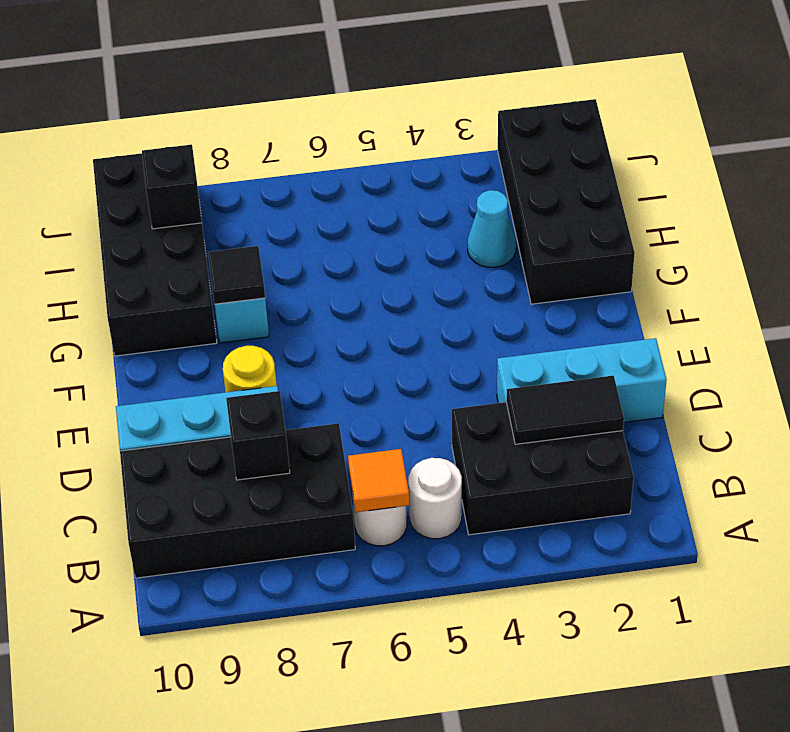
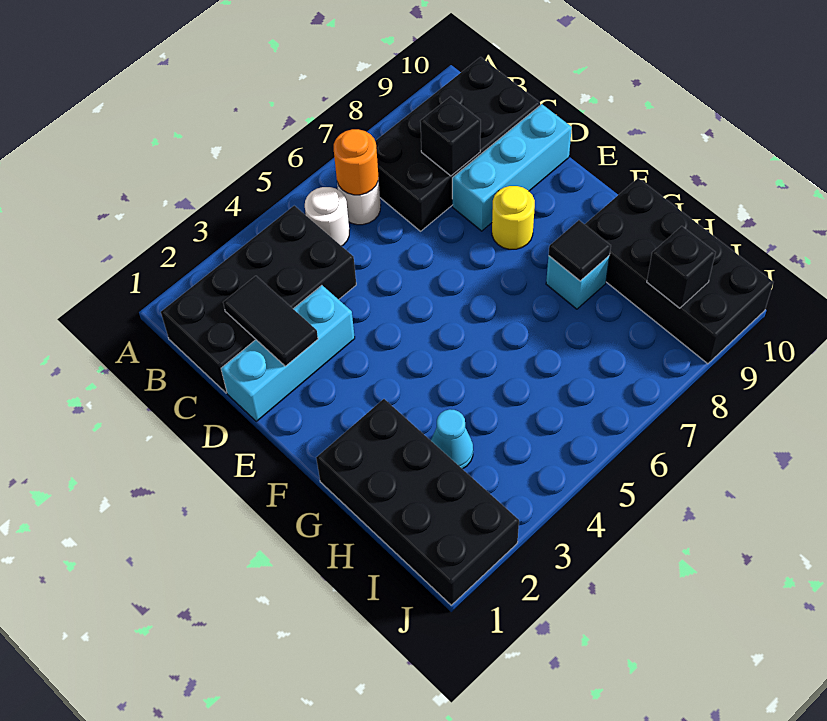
black brick B2:C4 level 1 -> black brick B1:C4 level 1
orange tile B6 level 2 -> orange round brick B6 level 2
black tile C2:C3 level 2 -> black tile C2:D2 level 2

